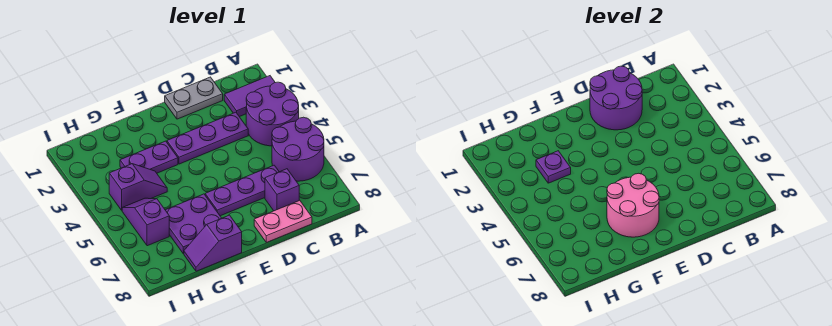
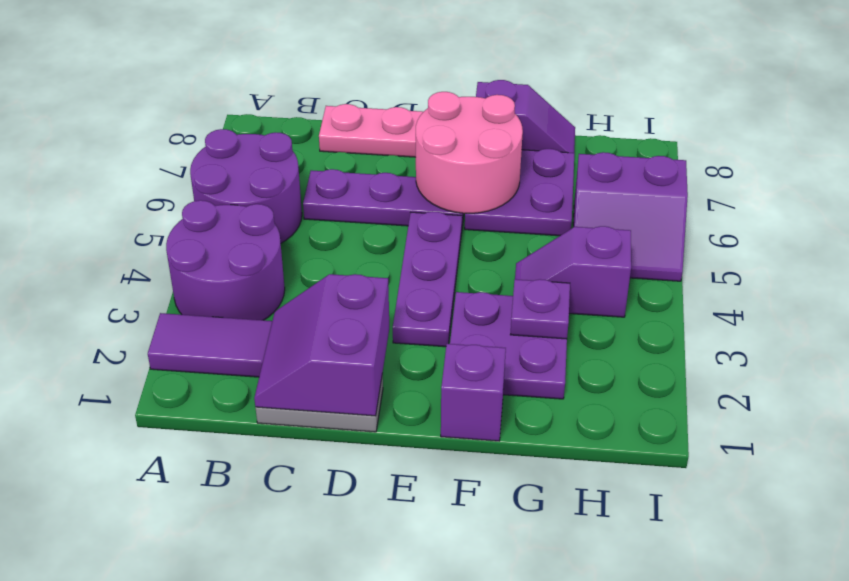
purple round brick C1:D2 level 2 -> purple slope C1:D2 level 2 top D
purple plate C3:E3 level 1 -> purple plate E3:E5 level 1
purple brick C7 level 1 -> purple brick F1 level 1
purple plate F3:G3 level 1 -> purple plate F2:G3 level 1
purple slope H5:H6 level 1 top 6 -> purple slope H5:I6 level 1 top 6

